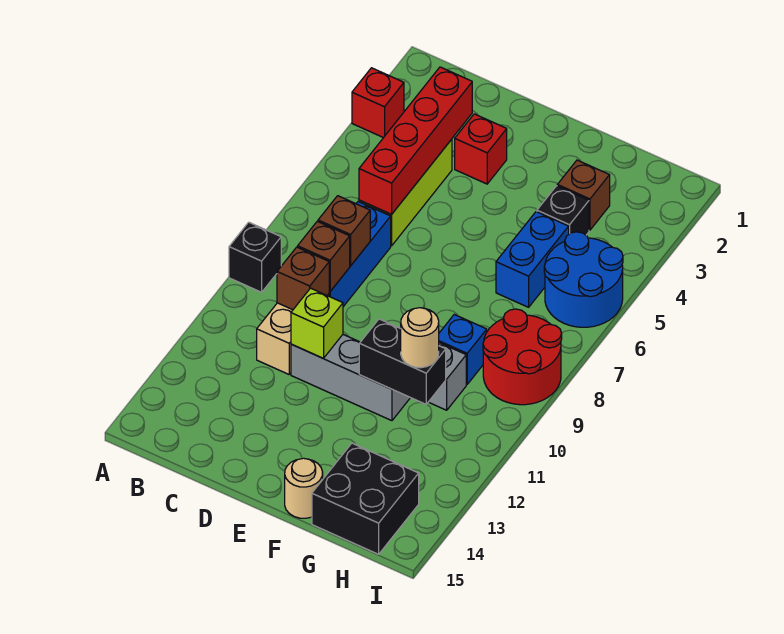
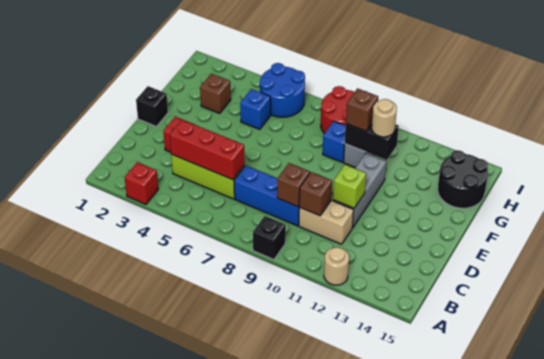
red brick C3:C6 level 2 -> red brick C4:C6 level 2
brown brick C8 level 2 -> brown brick G10 level 3
black brick F11:G11 level 2 -> black brick G10:G11 level 2
tan round brick F15 level 1 -> tan round brick A12 level 1
black brick G4 level 1 -> black brick E1 level 1
blue brick G5:G6 level 1 -> blue brick G5 level 1
black brick G14:H15 level 1 -> black round brick G14:H15 level 1

